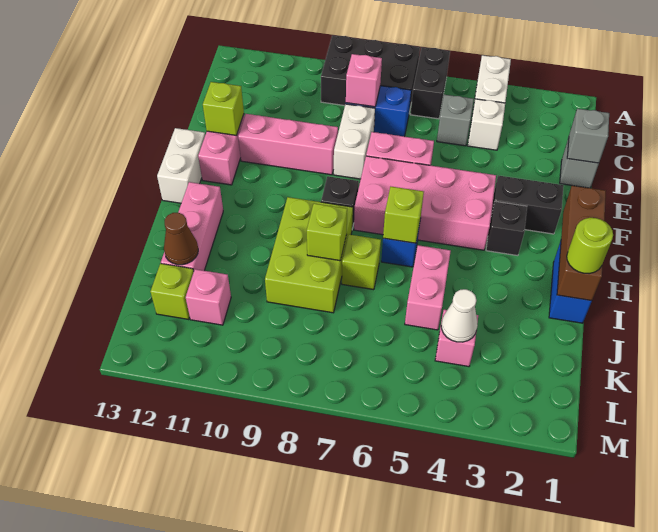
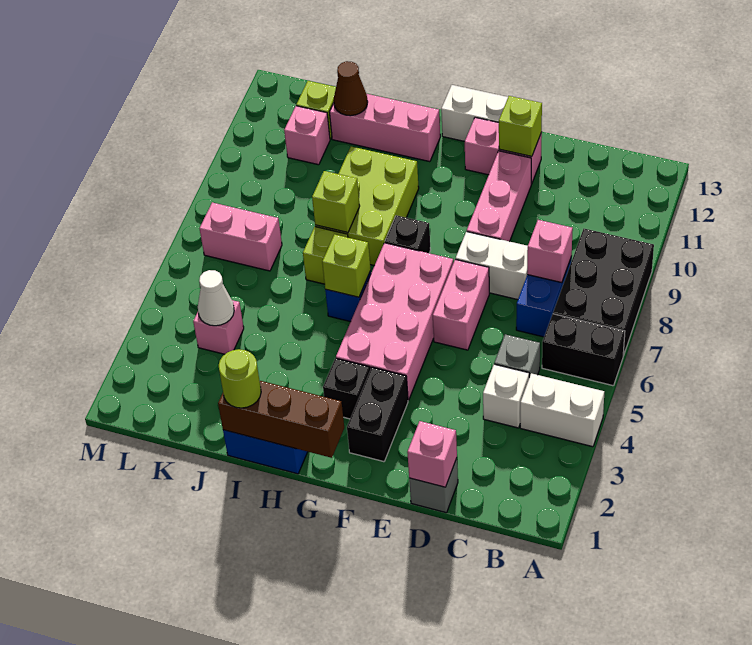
grey brick D1 level 2 -> pink brick D1 level 2
lime brick H8:J9 level 1 -> lime brick H8:I10 level 1
pink brick I5:J5 level 1 -> pink brick K7:L7 level 1

